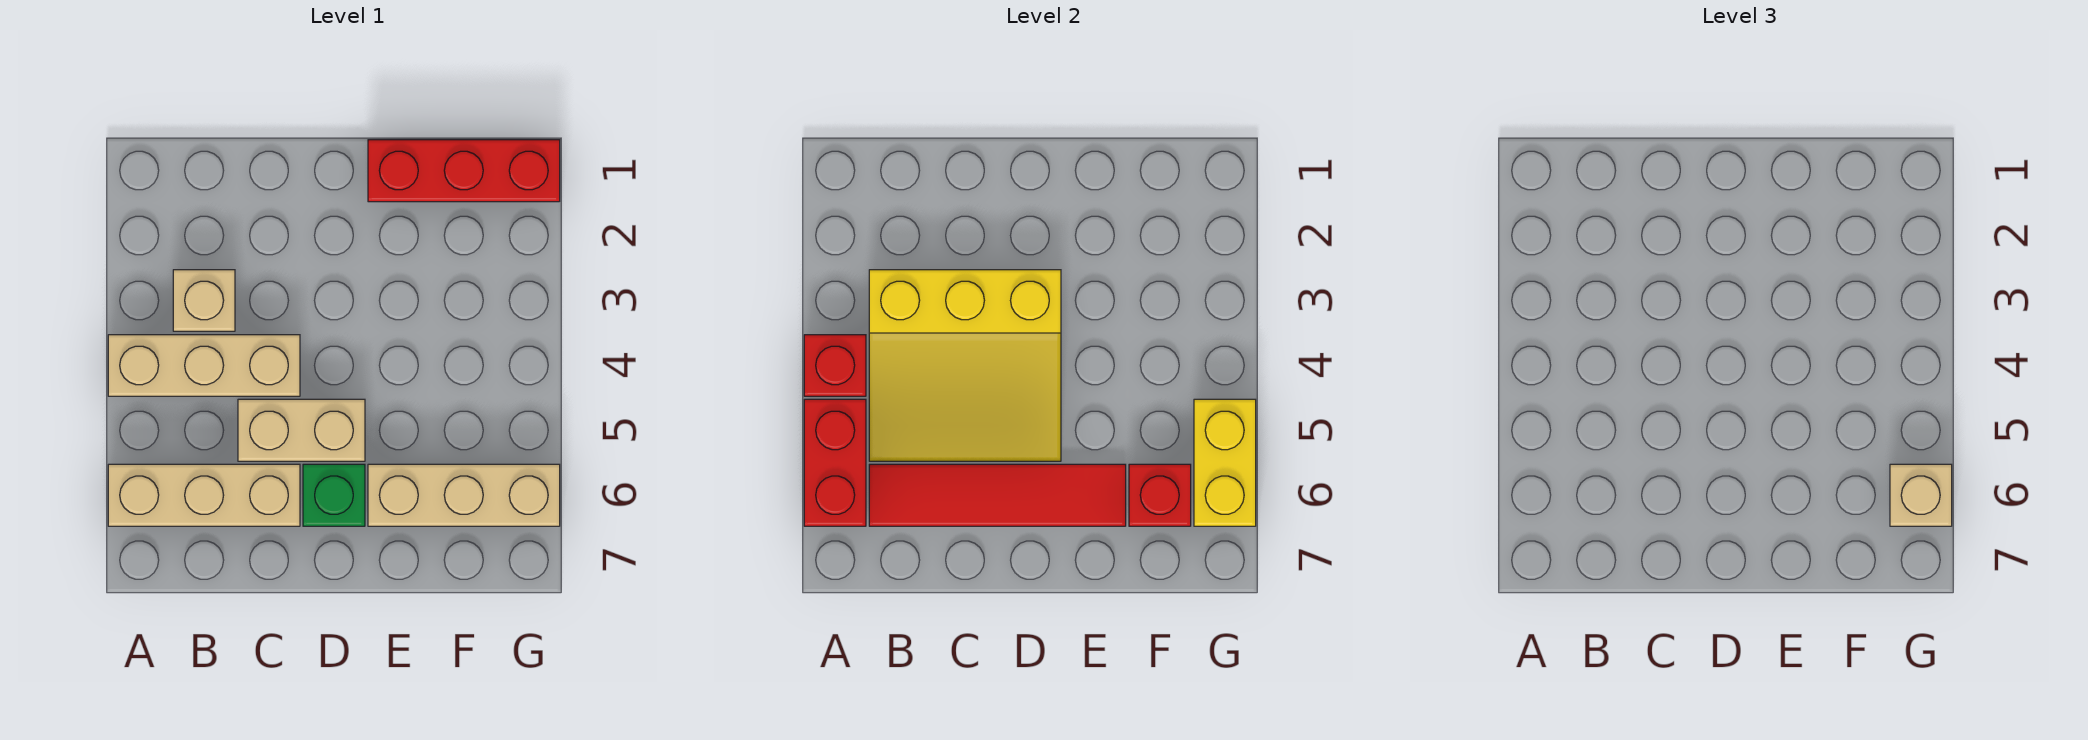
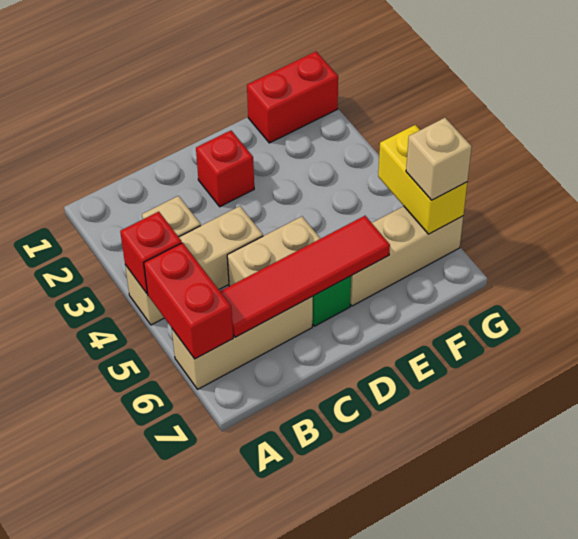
yellow slope B3:D5 level 2 top 3 -> none
red brick E1:G1 level 1 -> red brick F1:G1 level 1
red brick F6 level 2 -> red brick D2 level 1

